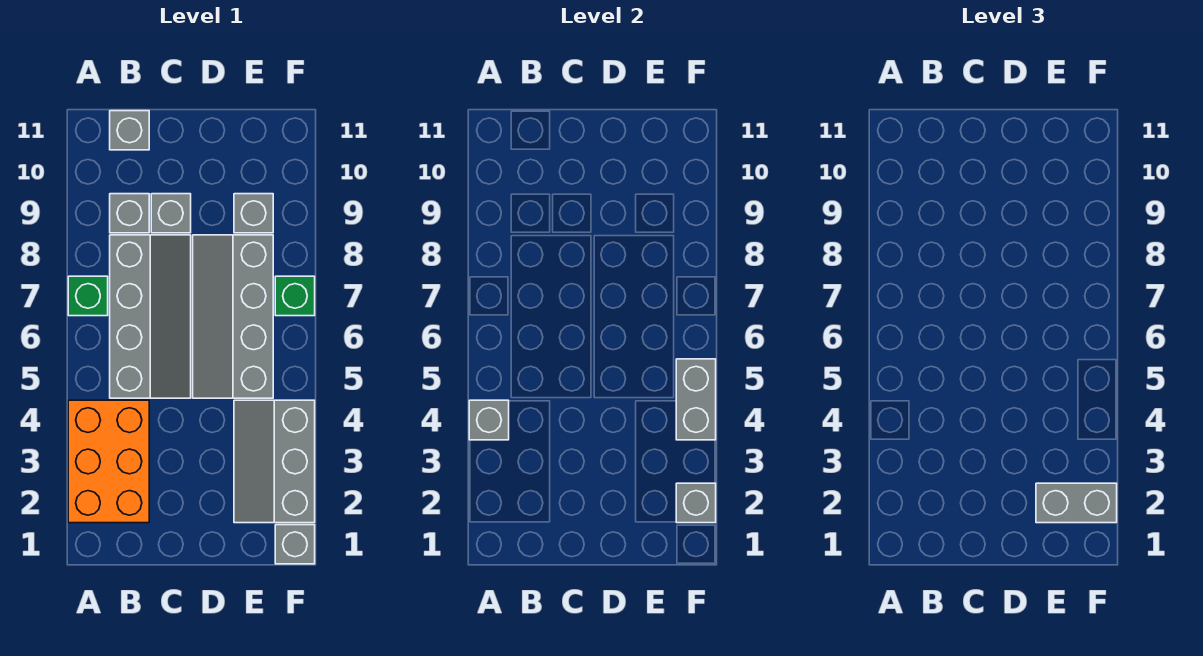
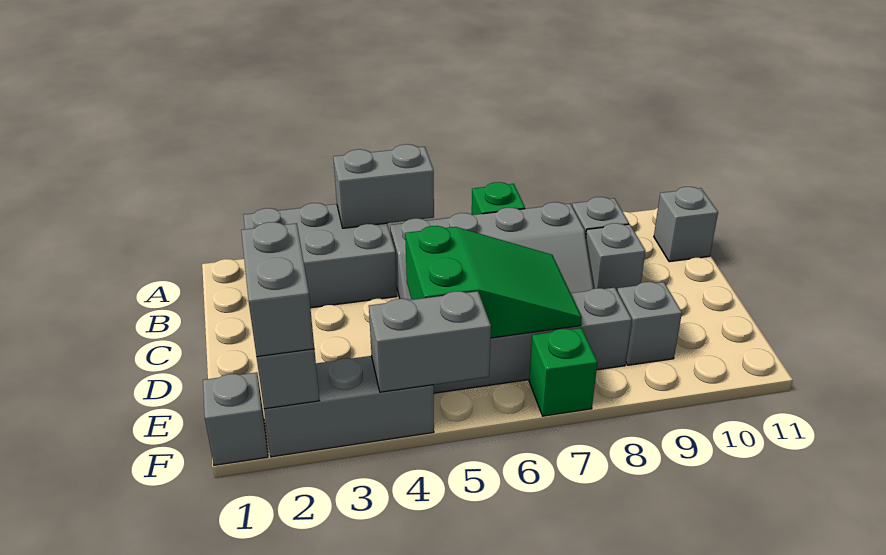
orange brick A2:B4 level 1 -> grey brick A2:B4 level 1
grey brick A4 level 2 -> grey brick A4:A5 level 2
none -> green slope D5:E7 level 2 top 5

